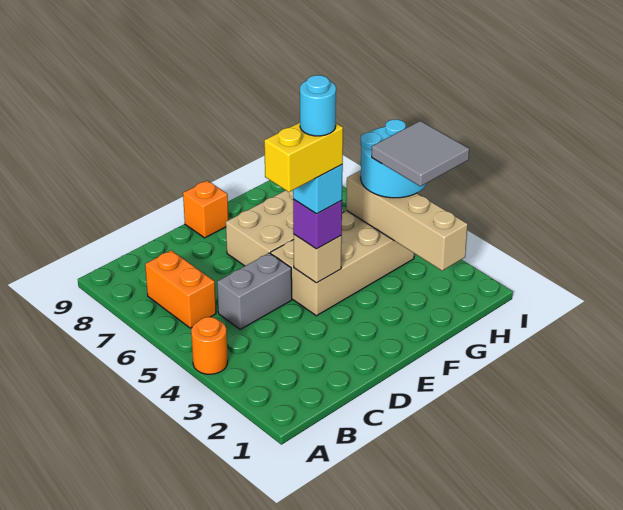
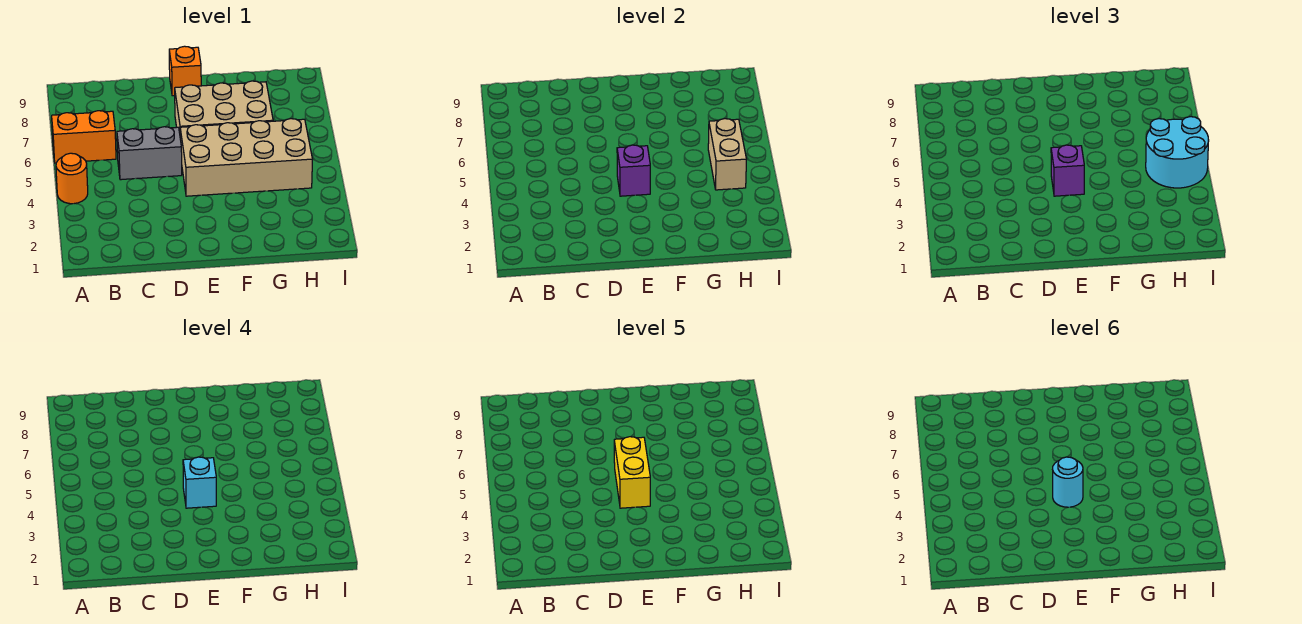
orange brick B6:B7 level 1 -> orange brick A6:B6 level 1
yellow brick D4:E4 level 5 -> yellow brick E4:E5 level 5
tan brick E4 level 2 -> purple brick E4 level 2
tan brick H2:H5 level 2 -> tan brick H4:H5 level 2
grey tile H3:I4 level 4 -> none

